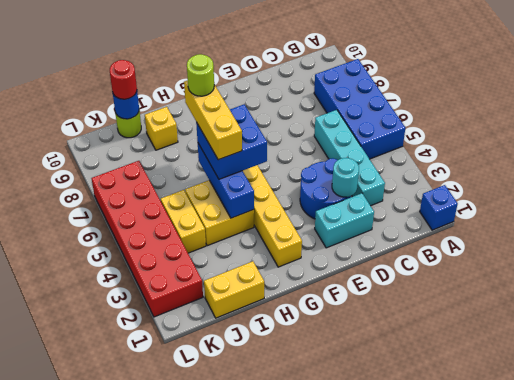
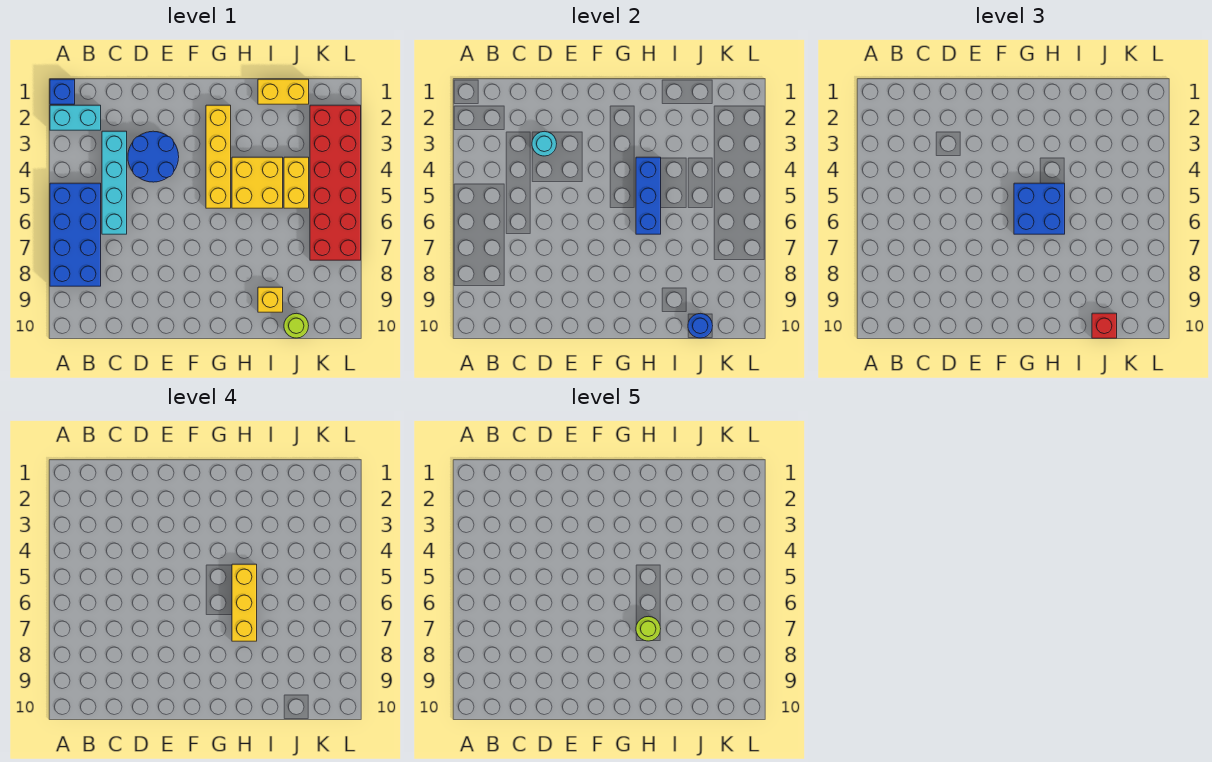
cyan brick D2:E2 level 1 -> cyan brick A2:B2 level 1
red round brick J10 level 3 -> red brick J10 level 3

